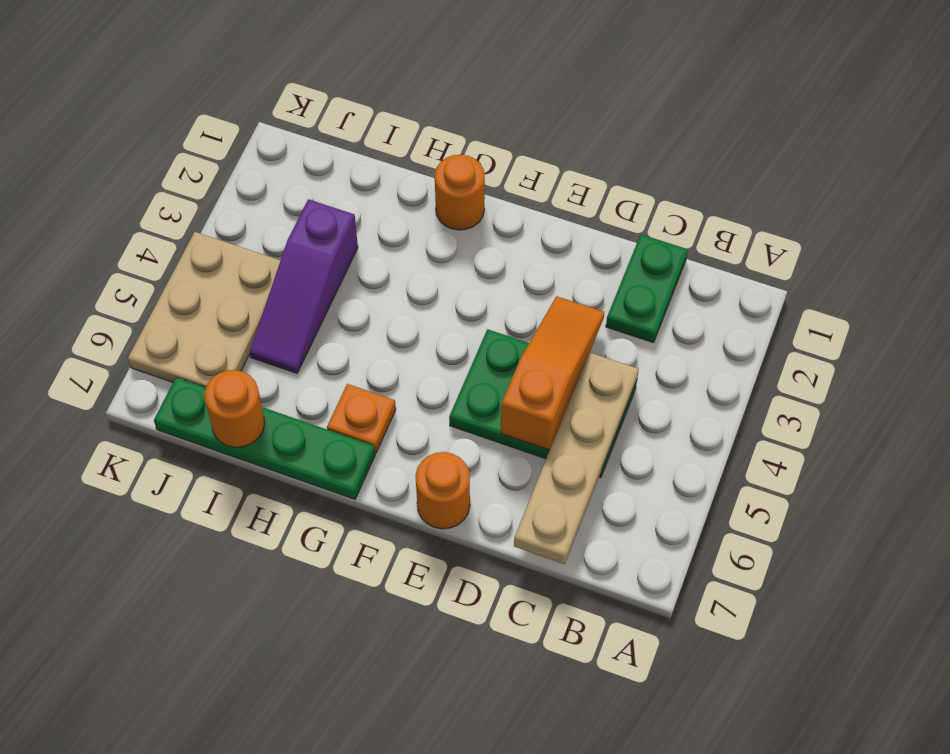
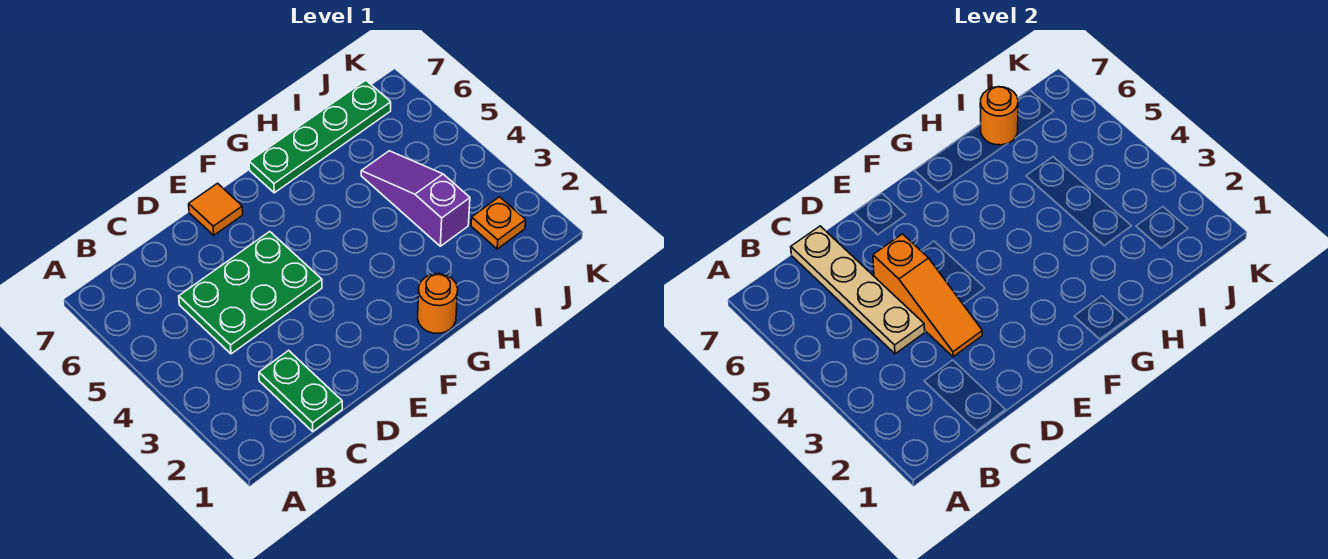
orange round brick E7 level 1 -> orange tile E7 level 1
orange plate G6 level 1 -> orange plate J2 level 1
tan plate J4:K6 level 1 -> none

